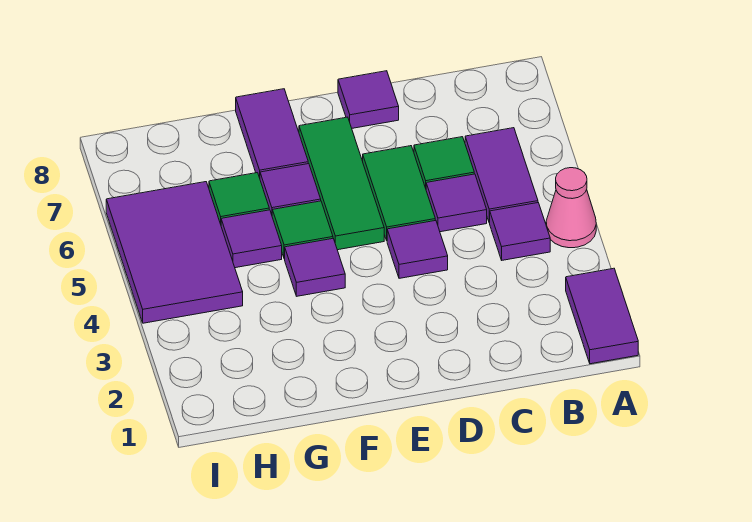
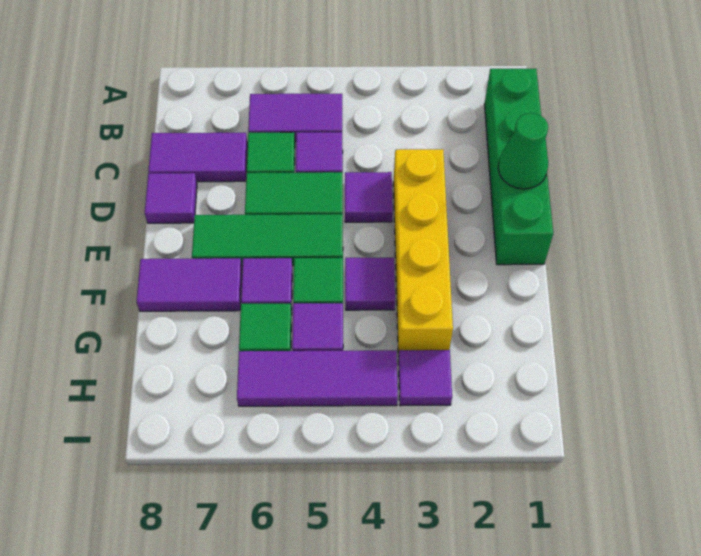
purple tile A1:A2 level 1 -> purple tile C7:C8 level 1
pink cone A4 level 1 -> none
none -> green brick B1:E1 level 1
purple tile B4 level 1 -> purple tile H3 level 1
none -> green cone D1 level 2
none -> yellow brick D3:G3 level 1
purple tile H4:I6 level 1 -> purple tile H4:H6 level 1

